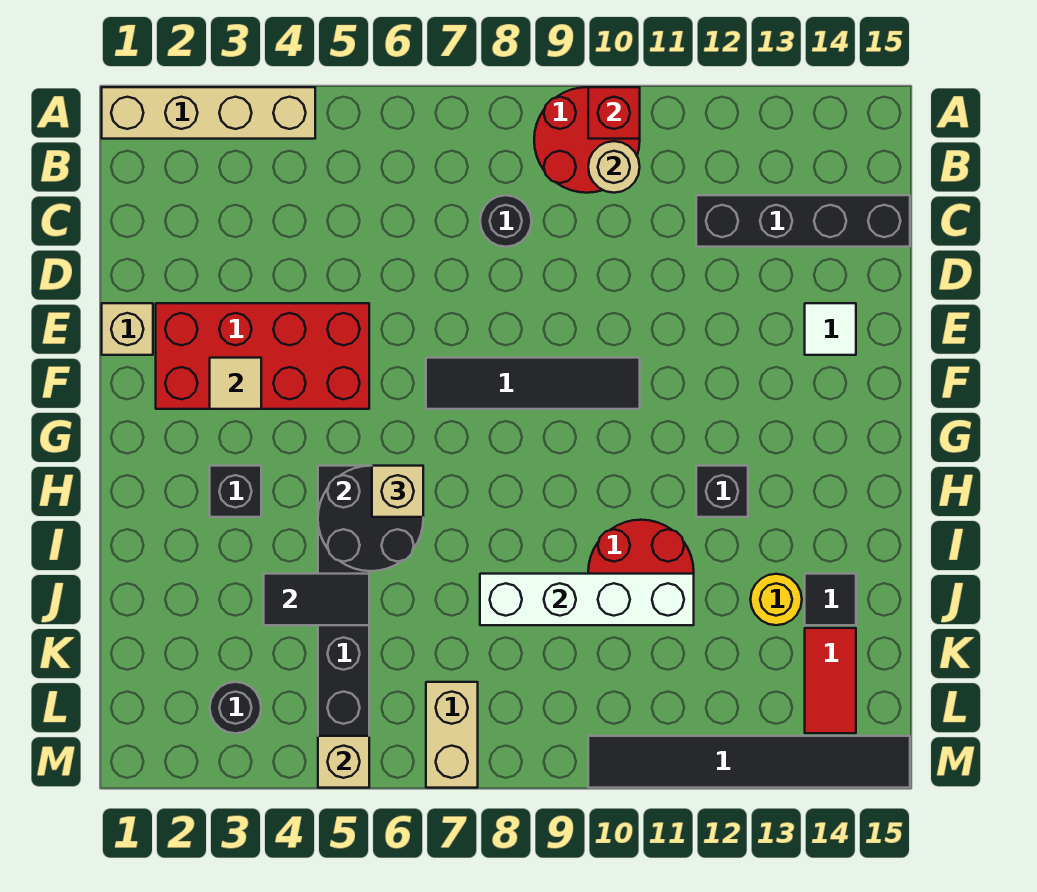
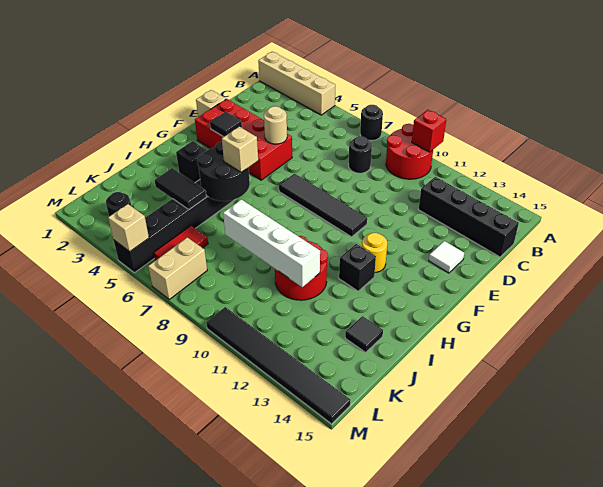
none -> black round brick A7 level 1
tan round brick B10 level 2 -> tan round brick E5 level 2
tan tile F3 level 2 -> black tile F3 level 2
yellow round brick J13 level 1 -> yellow round brick G12 level 1
red tile K14:L14 level 1 -> red tile K6:L6 level 1

